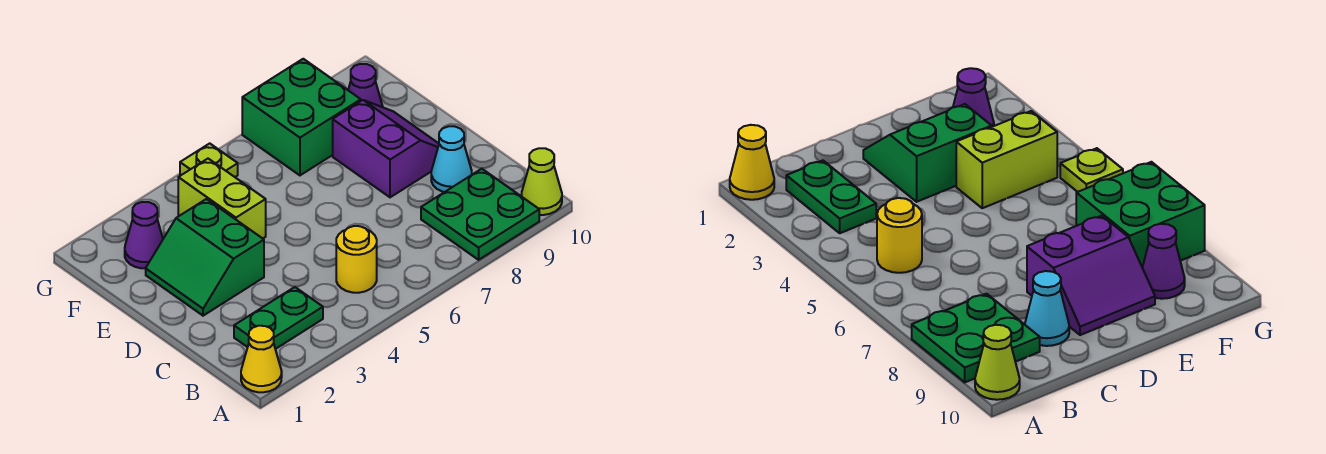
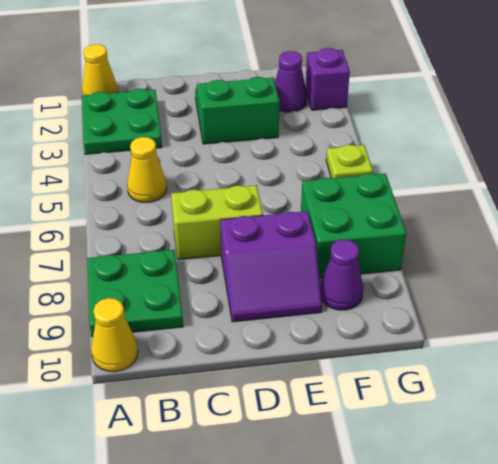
lime cone A10 level 1 -> yellow cone A10 level 1
green plate B2:B3 level 1 -> green plate A2:B3 level 1
yellow round brick B5 level 1 -> yellow cone B5 level 1
cyan cone C9 level 1 -> none
lime brick E4:F4 level 1 -> lime brick C7:D7 level 1
none -> purple brick G2 level 1

